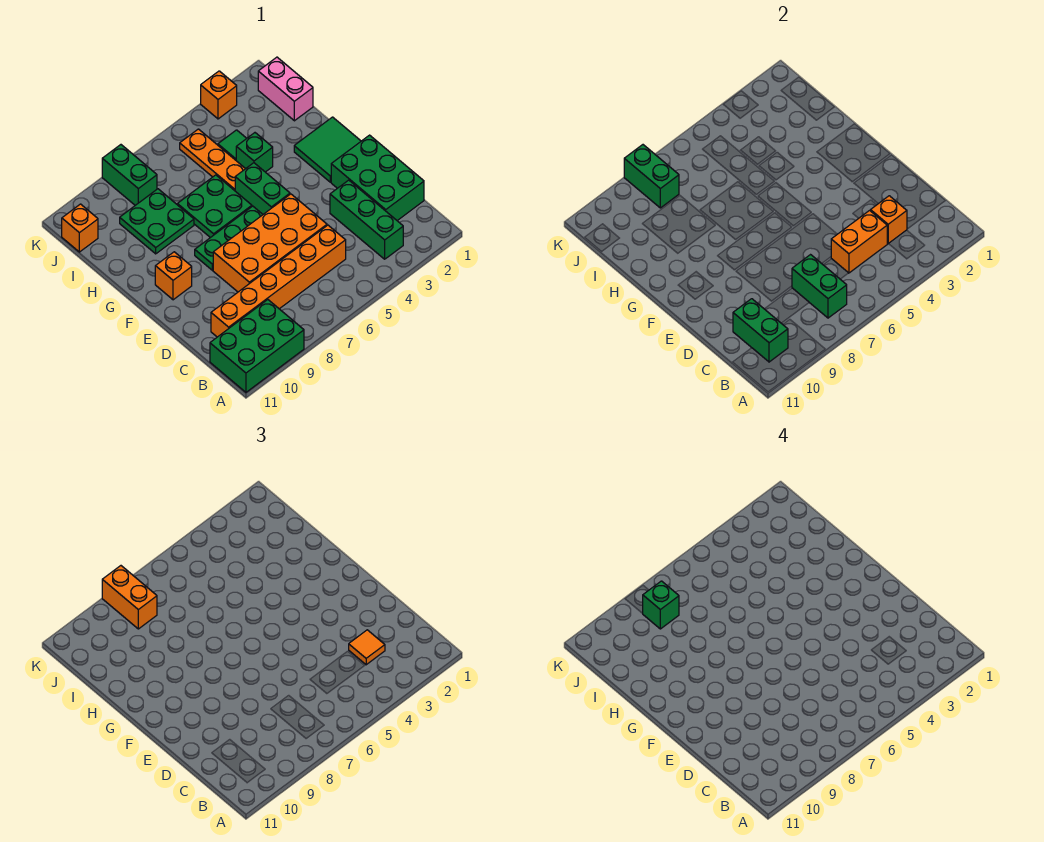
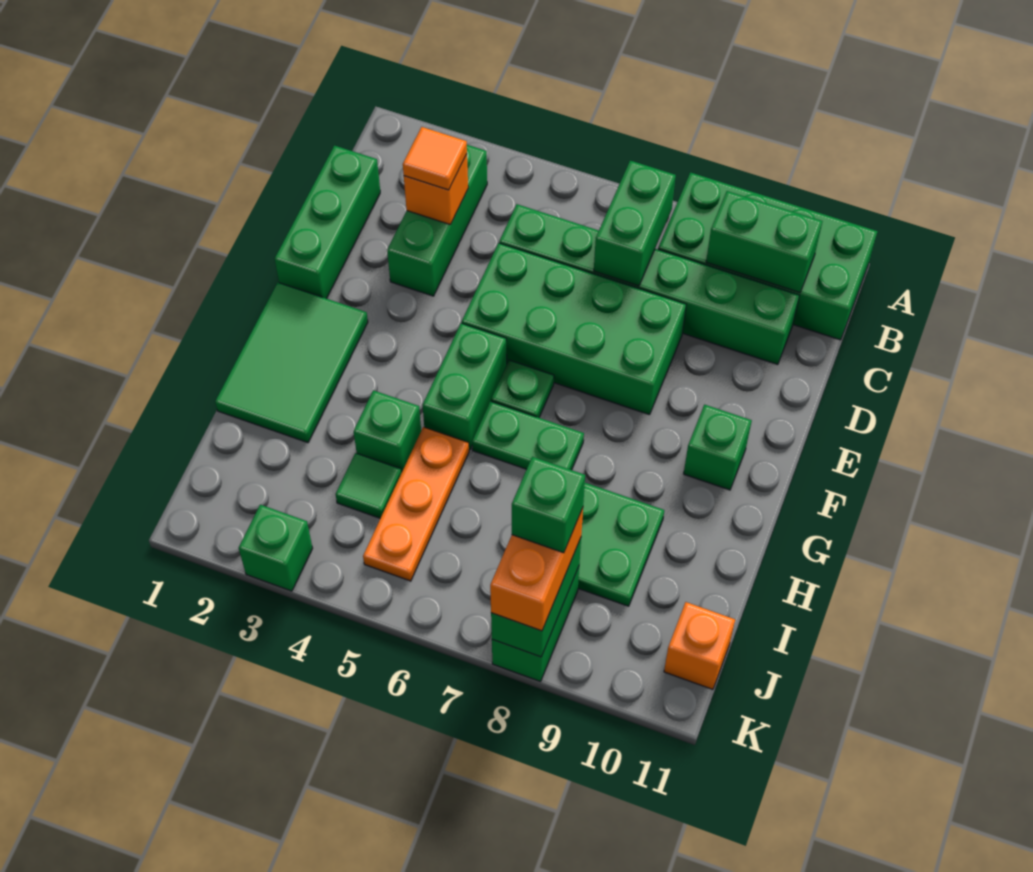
green brick A9:B11 level 1 -> green brick A8:B11 level 1
green brick B10:C10 level 2 -> green brick B9:B10 level 2
green brick C1:E2 level 1 -> green brick C1:E1 level 1
orange brick C4:C5 level 2 -> none
orange brick C5:C10 level 1 -> green brick C5:C10 level 1
orange brick D5:E8 level 1 -> green brick D5:E8 level 1
green tile F1:G2 level 1 -> green tile F1:H2 level 1
green plate F6:F8 level 1 -> green plate F6 level 1
orange brick F10 level 1 -> green brick F10 level 1
green plate G6:H7 level 1 -> green plate G6:G7 level 1
pink brick I1:J1 level 1 -> none
orange brick K3 level 1 -> green brick K3 level 1

